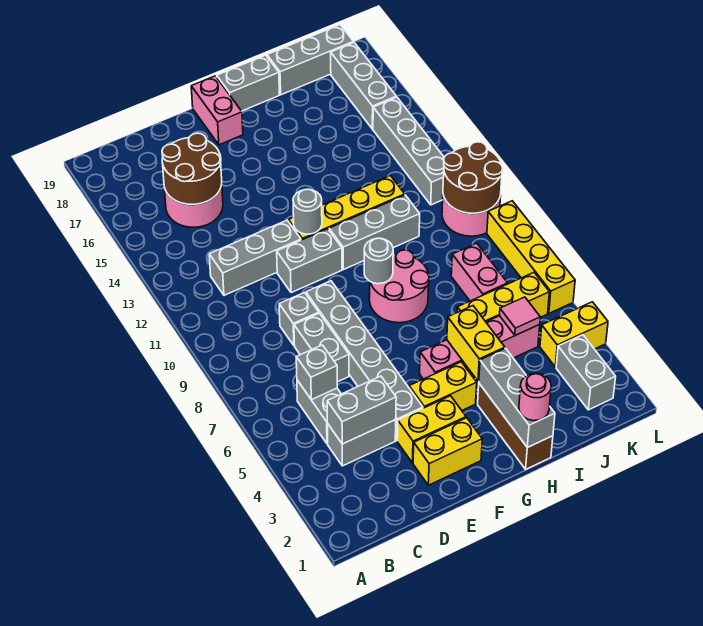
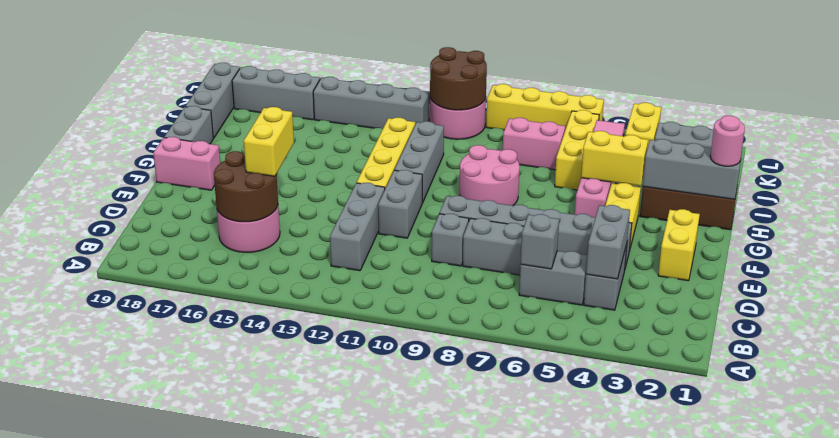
yellow brick E3:F3 level 1 -> yellow brick D15:E15 level 3
grey round brick F12 level 2 -> none
grey round brick G9 level 2 -> none

